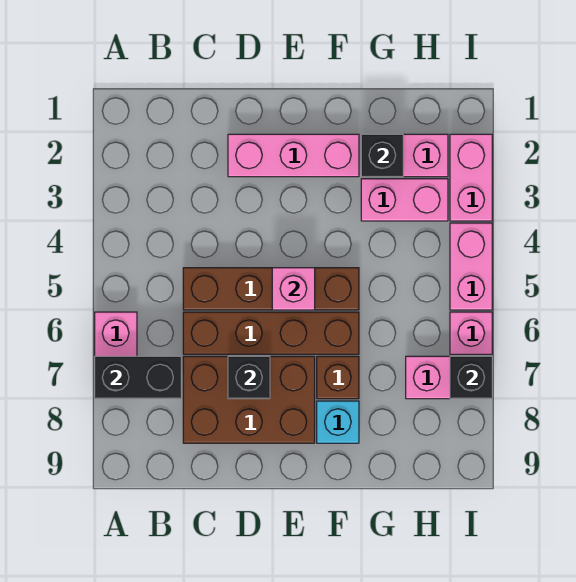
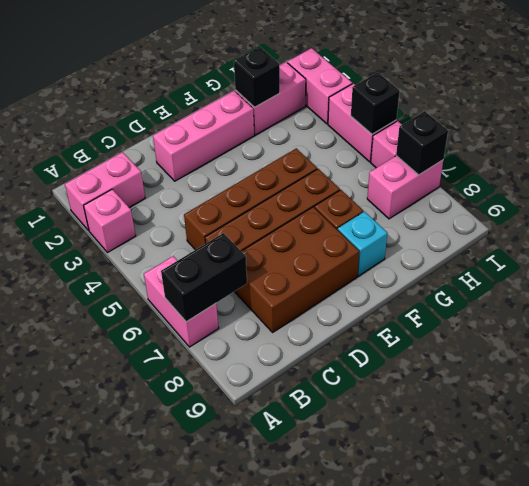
black brick D7 level 2 -> black brick I5 level 2
pink brick E5 level 2 -> pink brick A3 level 1
pink brick G3:H3 level 1 -> pink brick A2:B2 level 1

